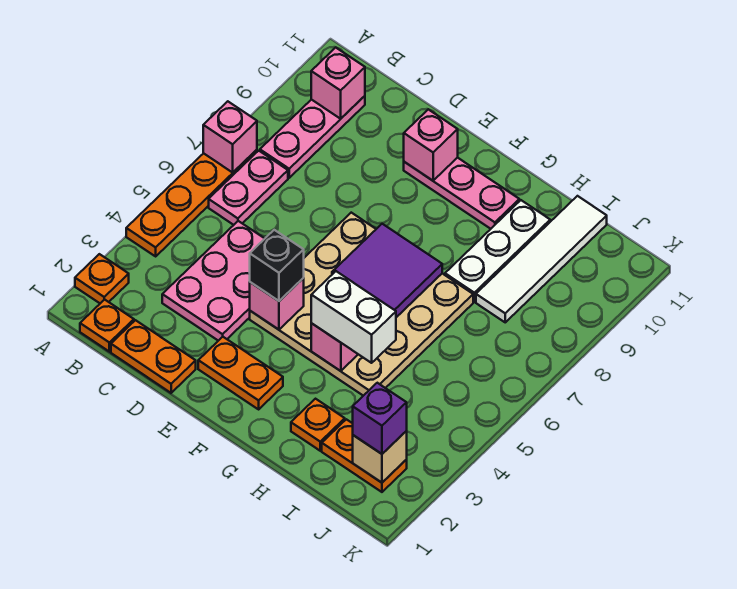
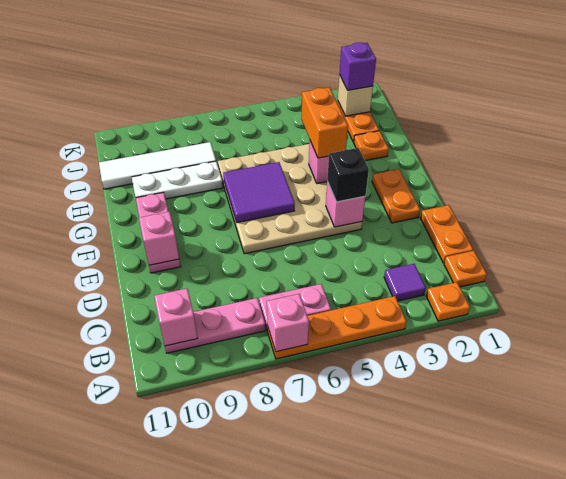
none -> purple tile B3 level 1
pink plate C3:D5 level 1 -> none
white brick G4:H4 level 3 -> orange brick G4:H4 level 3

